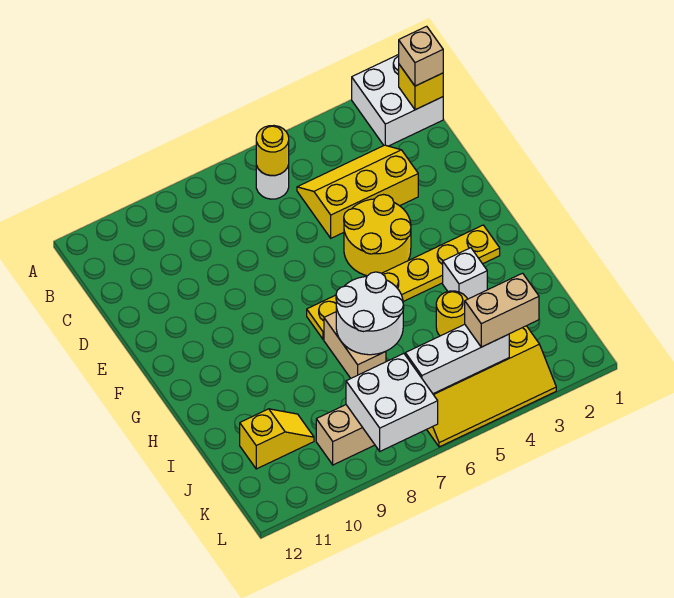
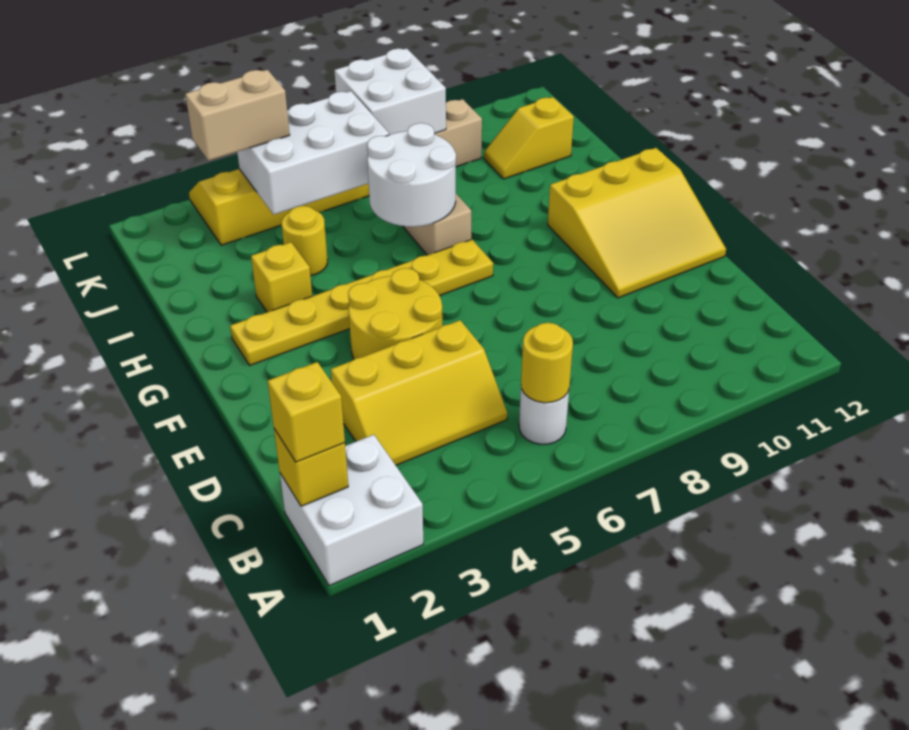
tan brick B1 level 3 -> yellow brick B1 level 3
none -> yellow slope E10:G12 level 1 top G
white brick H3 level 1 -> yellow brick H3 level 1
white brick K4:K6 level 2 -> white brick J4:K6 level 2

